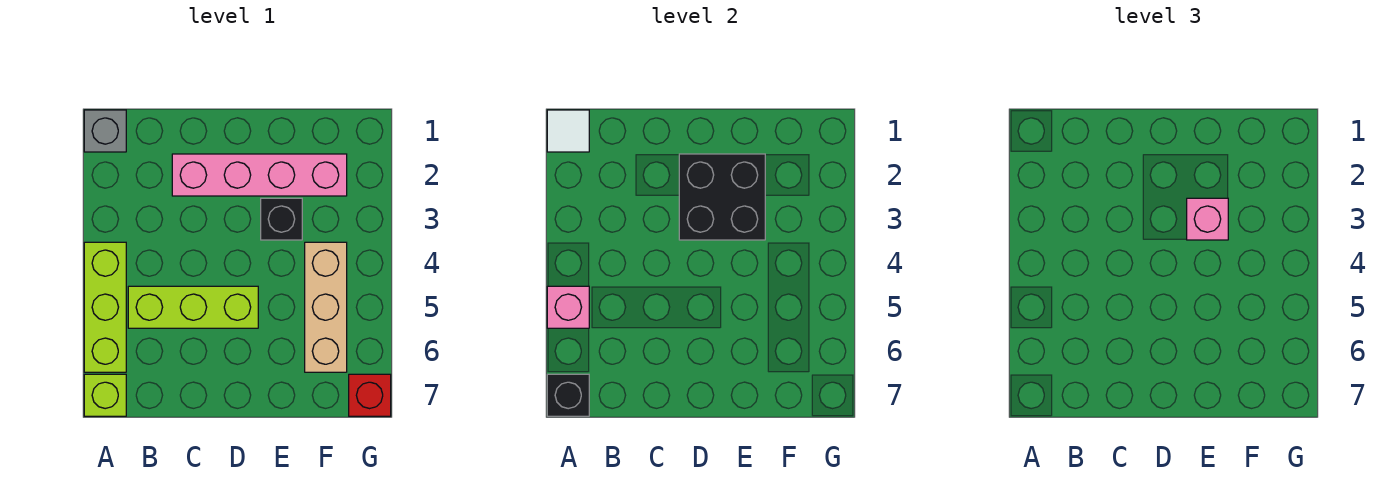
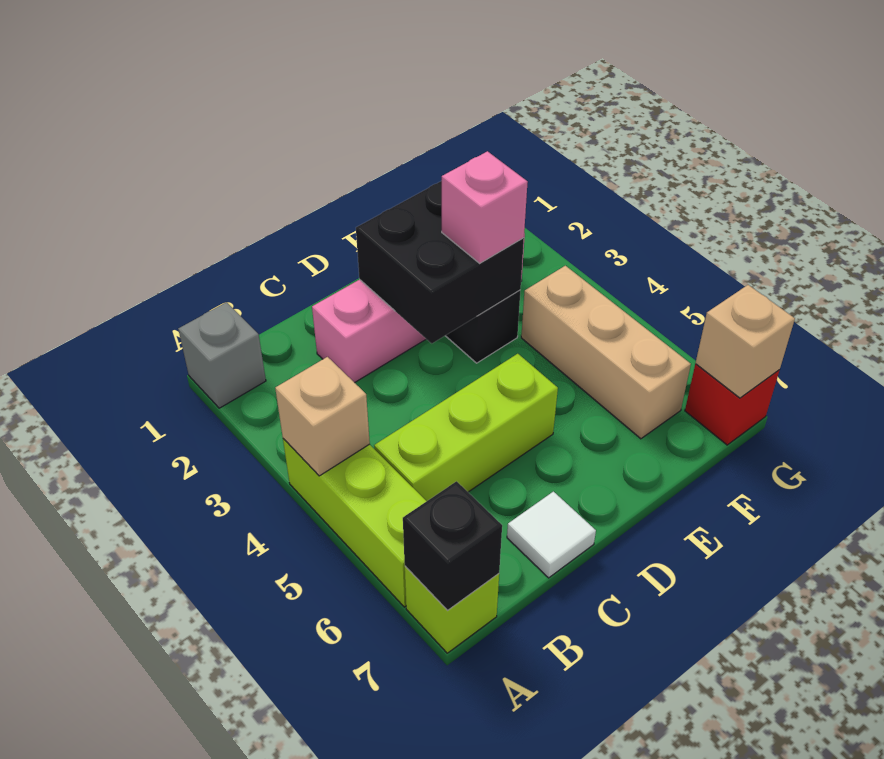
white tile A1 level 2 -> white tile C7 level 1
none -> tan brick A4 level 2
pink brick A5 level 2 -> none
none -> tan brick G7 level 2

